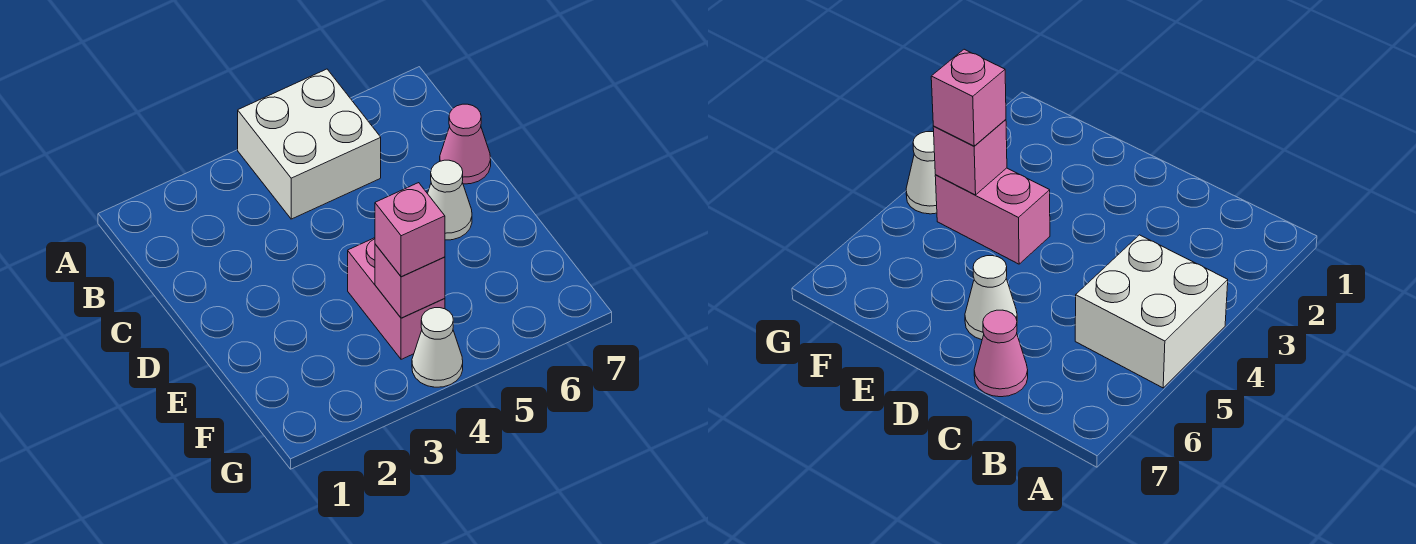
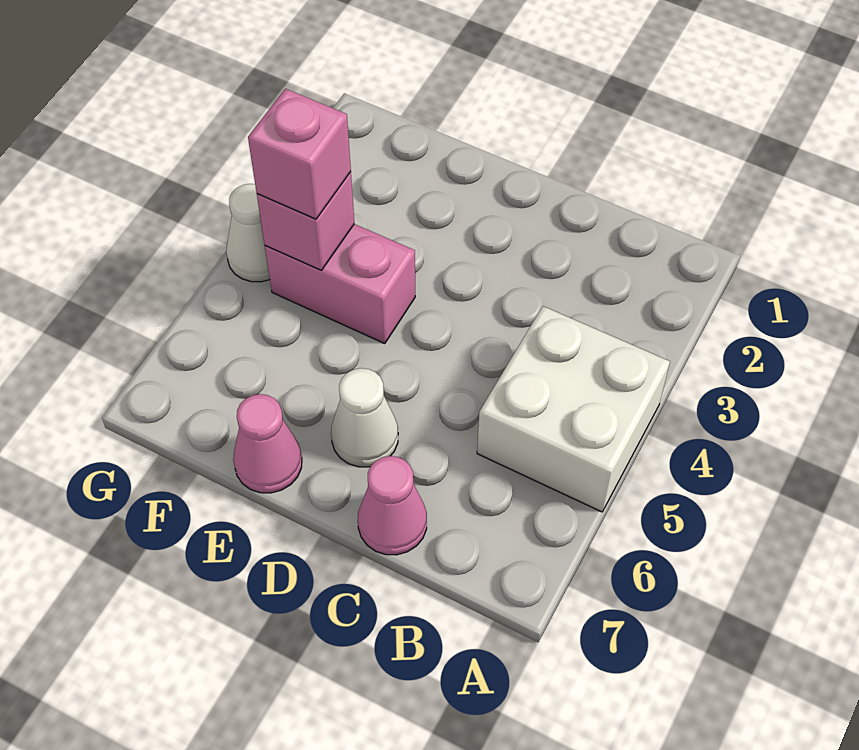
none -> pink cone E7 level 1

